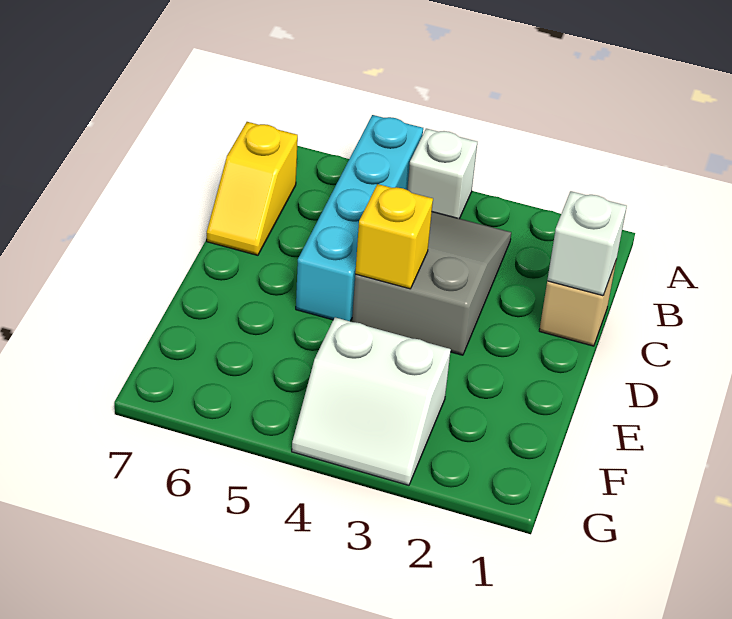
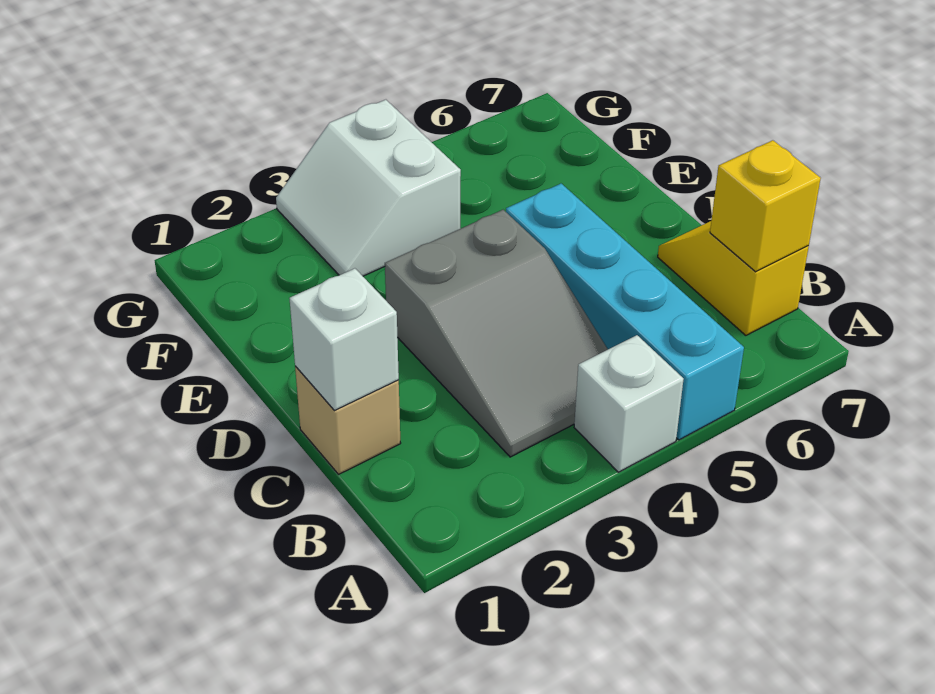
yellow brick D4 level 2 -> yellow brick B7 level 2
white slope F3:G4 level 1 top F -> white slope F3:G4 level 1 top 4

